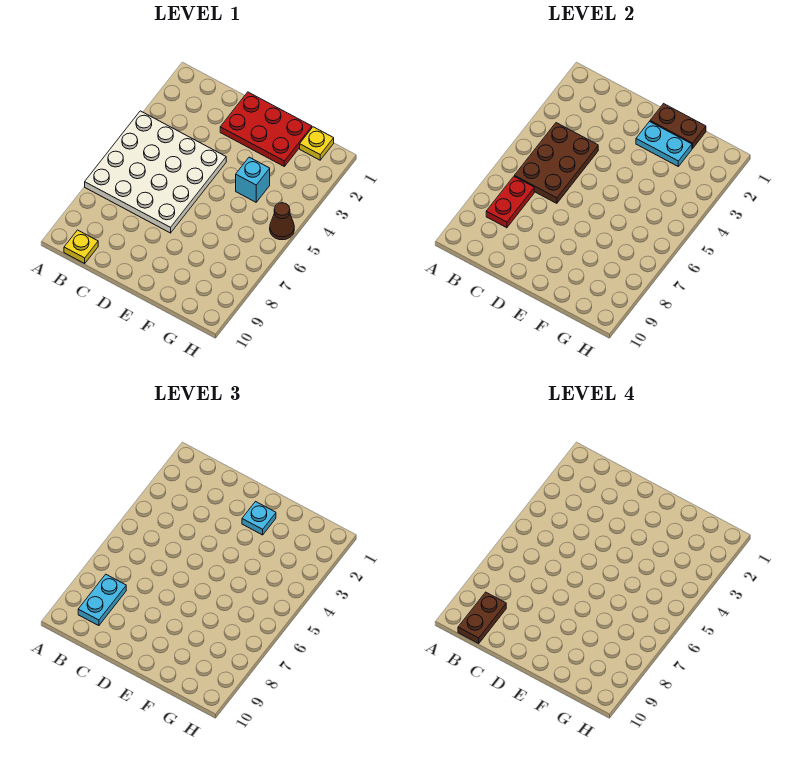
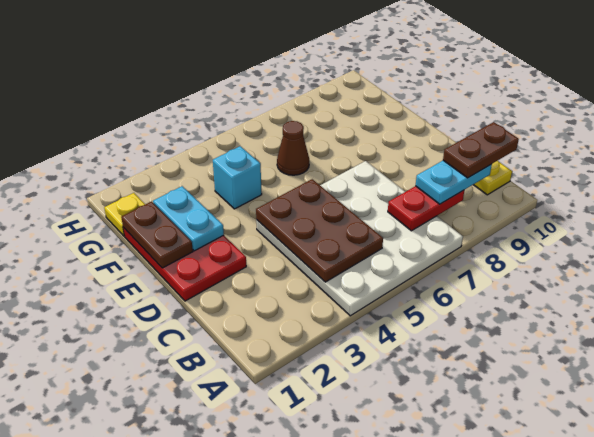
brown plate B4:C6 level 2 -> brown plate B4:D5 level 2
cyan plate E2 level 3 -> none
brown cone H5 level 1 -> brown cone F6 level 1

